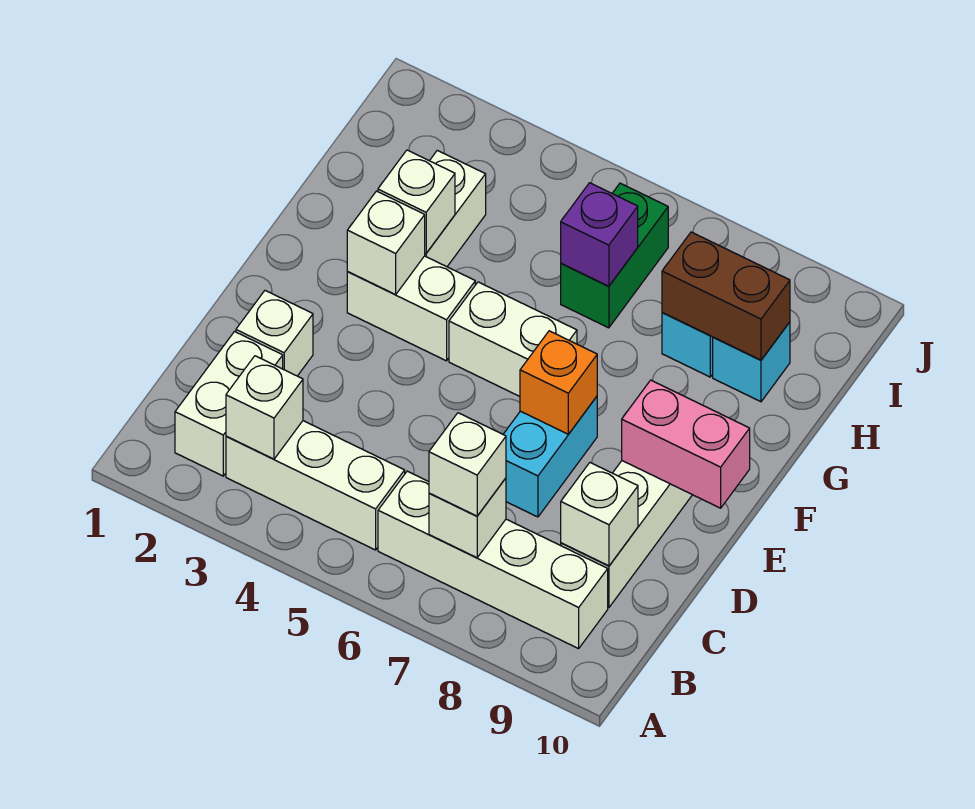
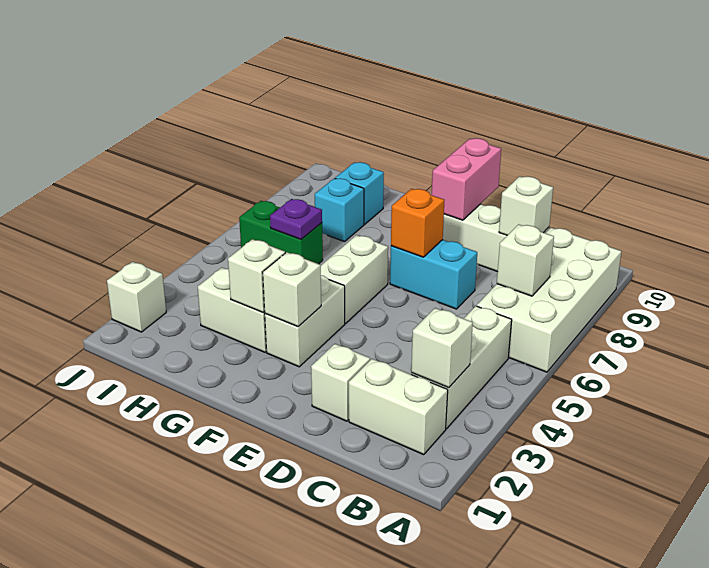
white brick B6:B9 level 1 -> white brick A6:B9 level 1
white brick B7 level 3 -> white brick J2 level 1
purple brick H6 level 2 -> purple plate H6 level 2
brown brick H8:H9 level 2 -> none

